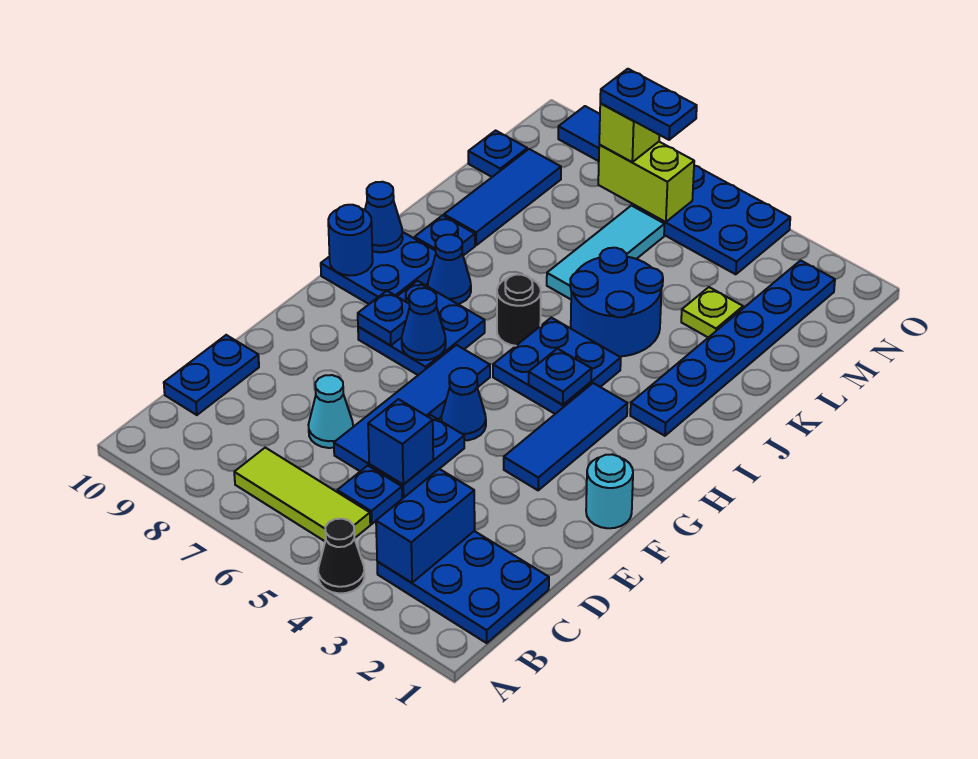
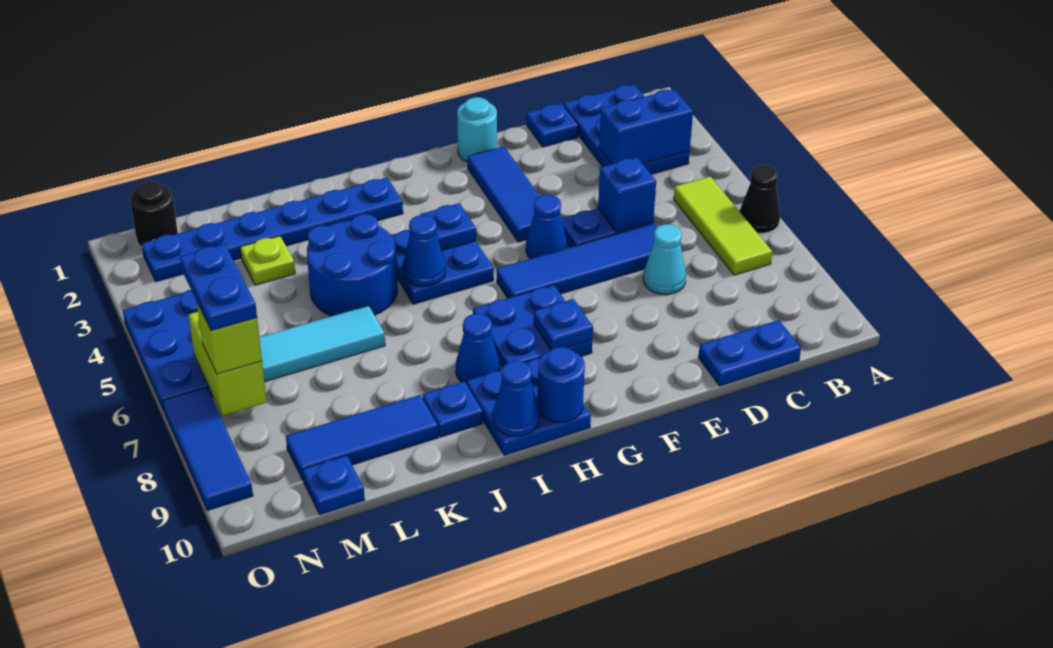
black cone A4 level 1 -> black cone A6 level 1
blue plate C5 level 1 -> blue plate D1 level 1
blue tile F3:H3 level 1 -> blue tile F2:F4 level 1
blue cone G7 level 2 -> blue cone I5 level 2
black round brick I6 level 1 -> black round brick N1 level 1

